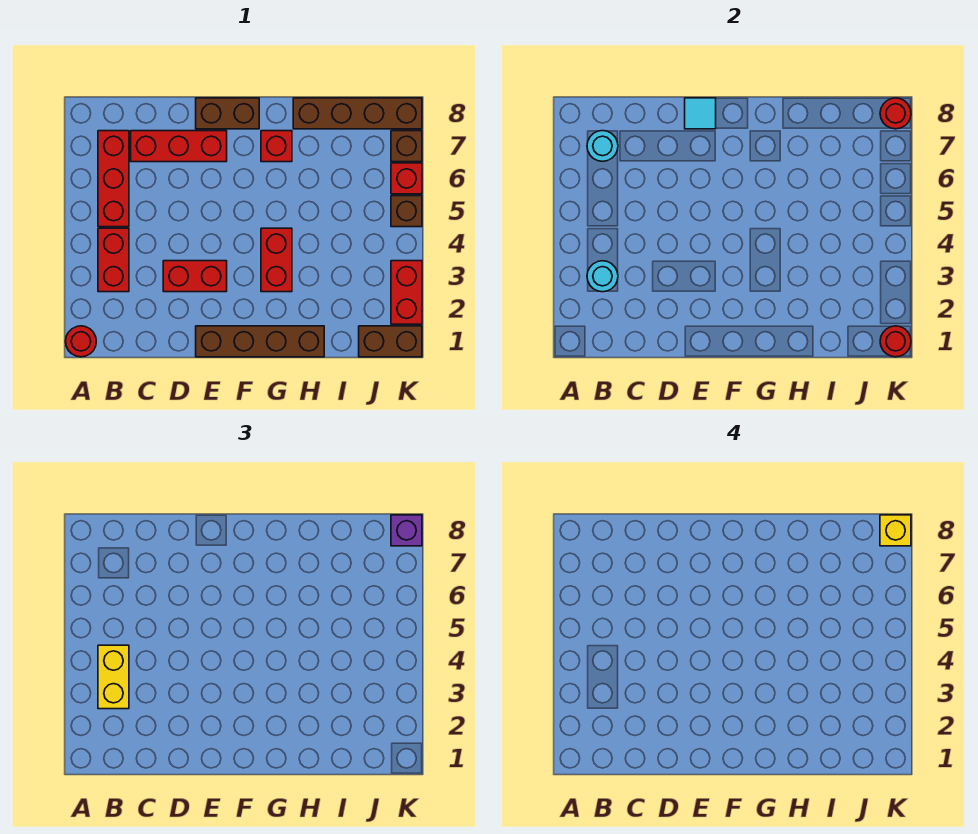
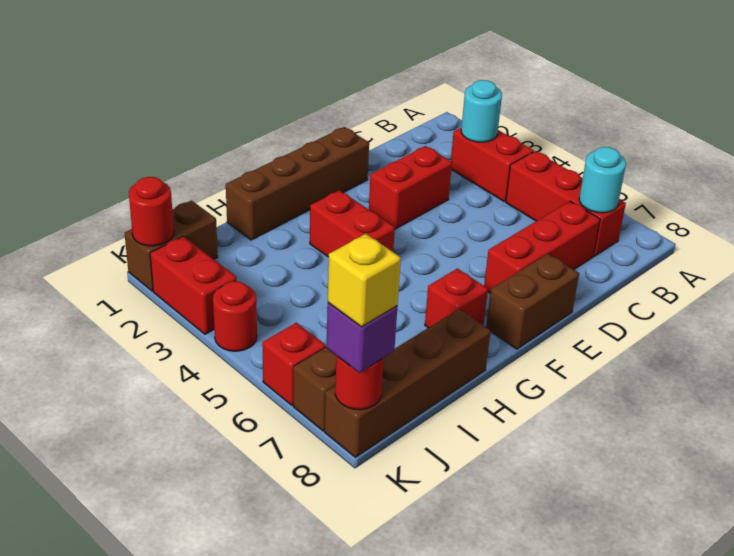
red round brick A1 level 1 -> red round brick K4 level 1
yellow brick B3:B4 level 3 -> none
cyan tile E8 level 2 -> none
brown brick K5 level 1 -> none

